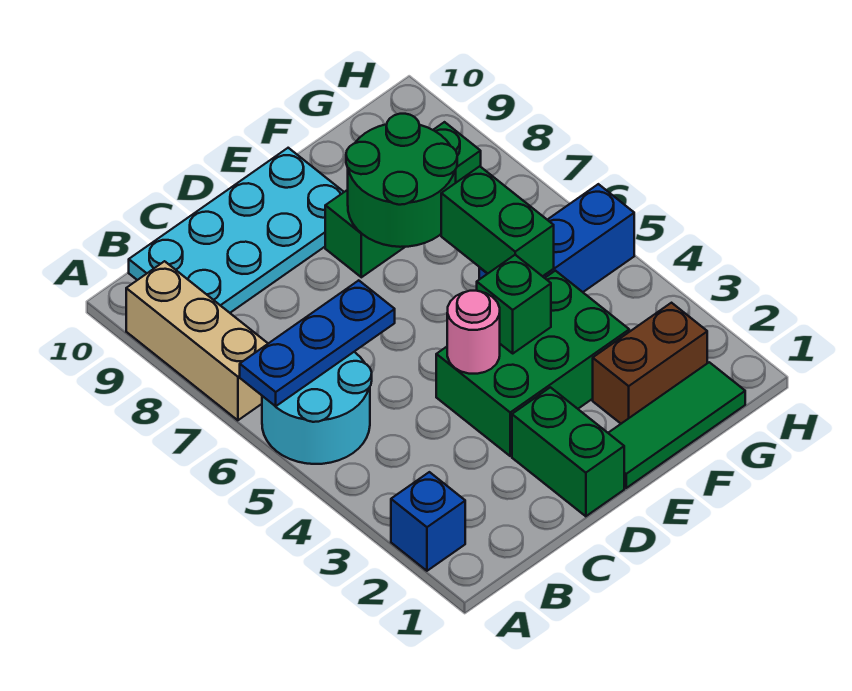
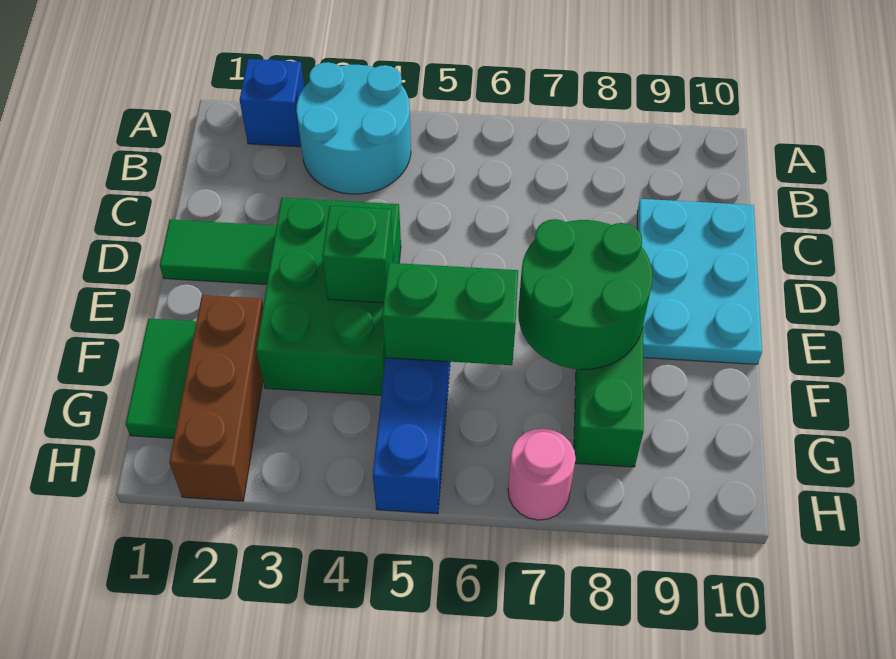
cyan round brick A5:B6 level 1 -> cyan round brick A3:B4 level 1
blue plate A6:C6 level 2 -> none
tan brick A7:A9 level 1 -> none
cyan plate B9:E10 level 1 -> cyan plate C9:E10 level 1
green brick D1:D2 level 1 -> green tile D1:D2 level 1
pink round brick D4 level 2 -> pink round brick H7 level 1
green tile E1:G1 level 1 -> green tile F1:G1 level 1
brown brick F2:G2 level 1 -> brown brick F2:H2 level 1

